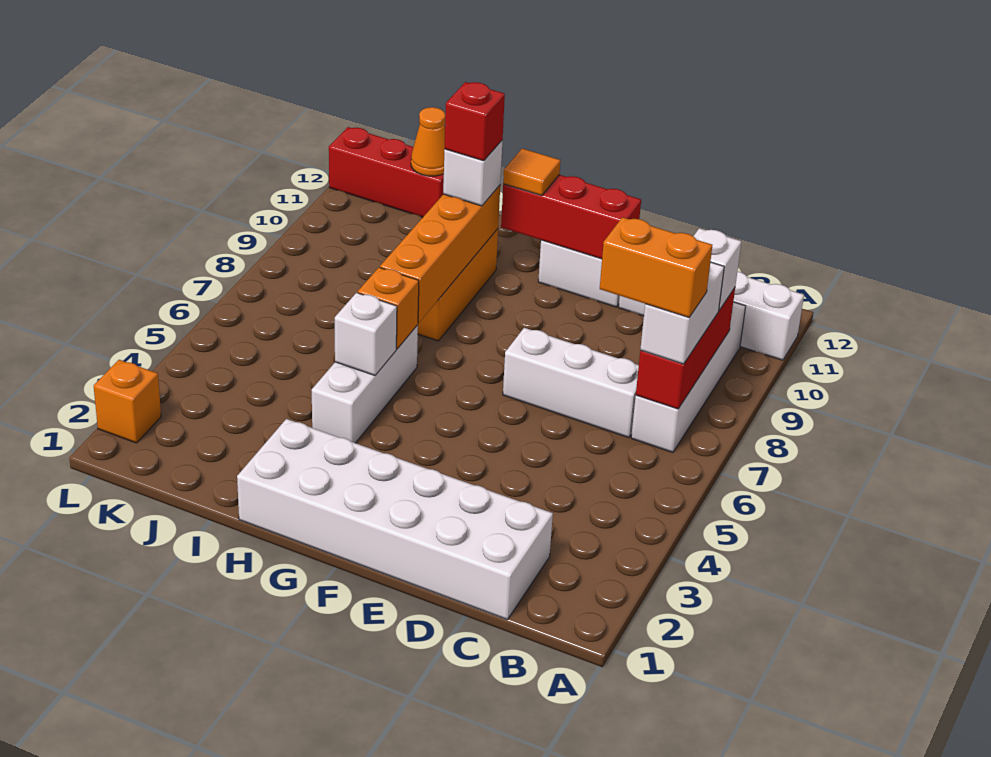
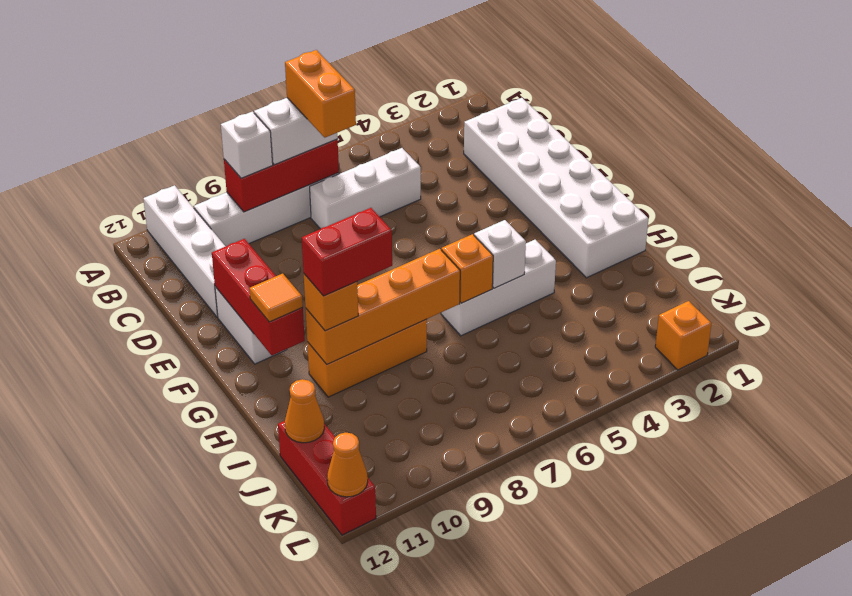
white brick C7:E7 level 1 -> white brick C5:C7 level 1
white brick H10 level 3 -> orange brick H10 level 3
red brick H10 level 4 -> red brick H9:H10 level 4
none -> orange cone L12 level 2

